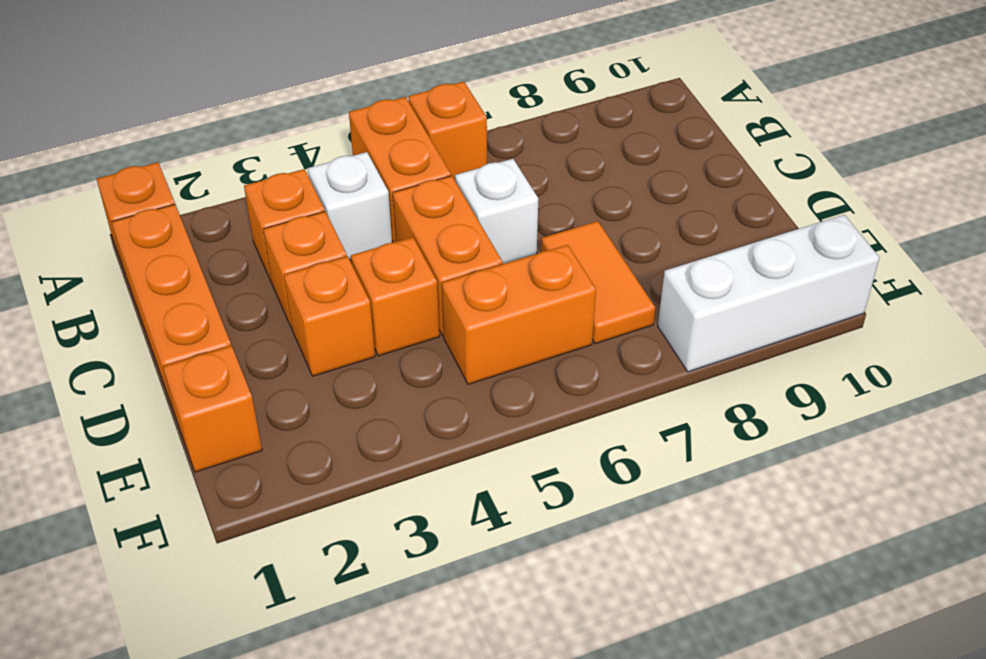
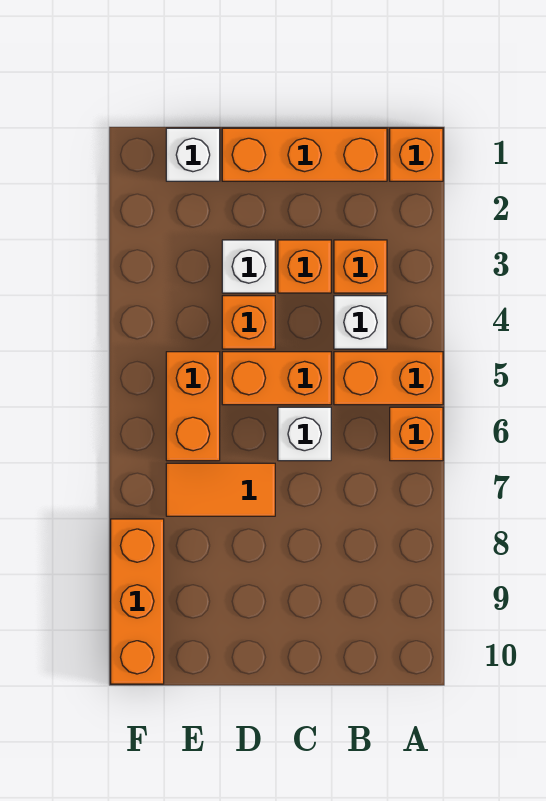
orange brick D3 level 1 -> white brick D3 level 1
orange brick E1 level 1 -> white brick E1 level 1
white brick F8:F10 level 1 -> orange brick F8:F10 level 1

